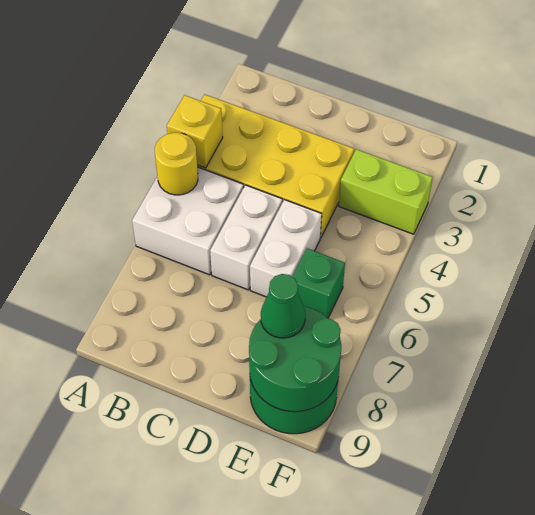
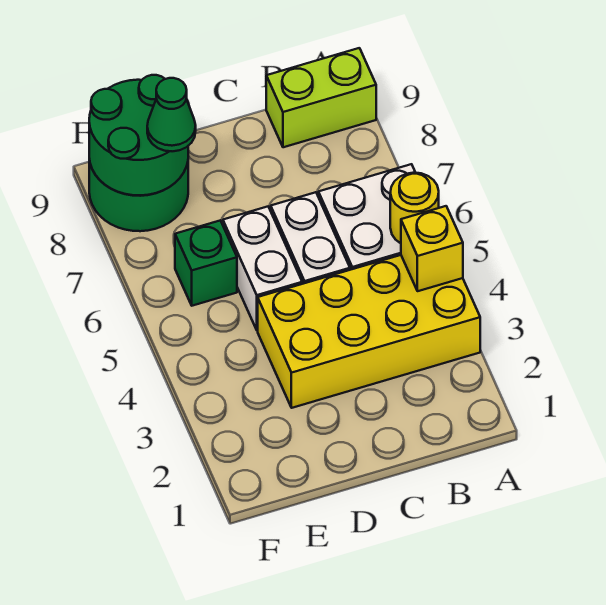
lime brick E3:F3 level 1 -> lime brick A9:B9 level 1

